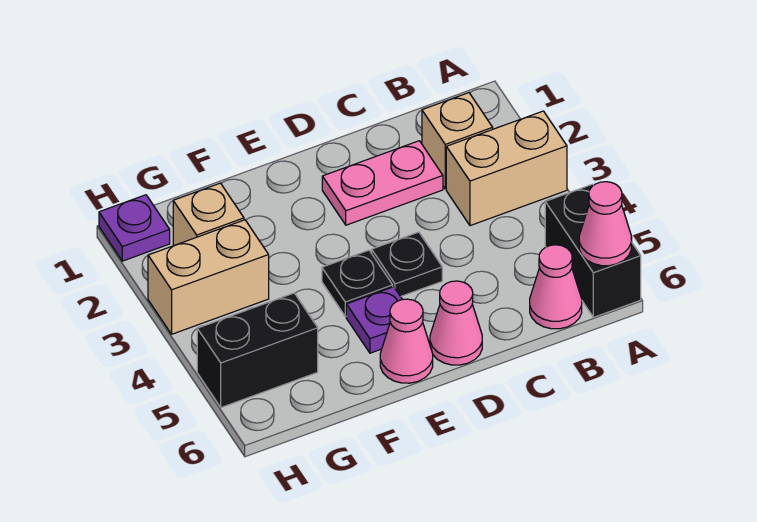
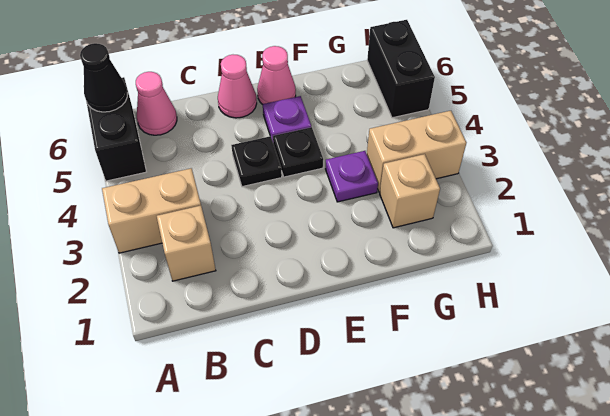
pink cone A6 level 2 -> black cone A6 level 2
pink plate C2:D2 level 1 -> none
black brick G5:H5 level 1 -> black brick H5:H6 level 1
purple plate H1 level 1 -> purple plate F3 level 1

